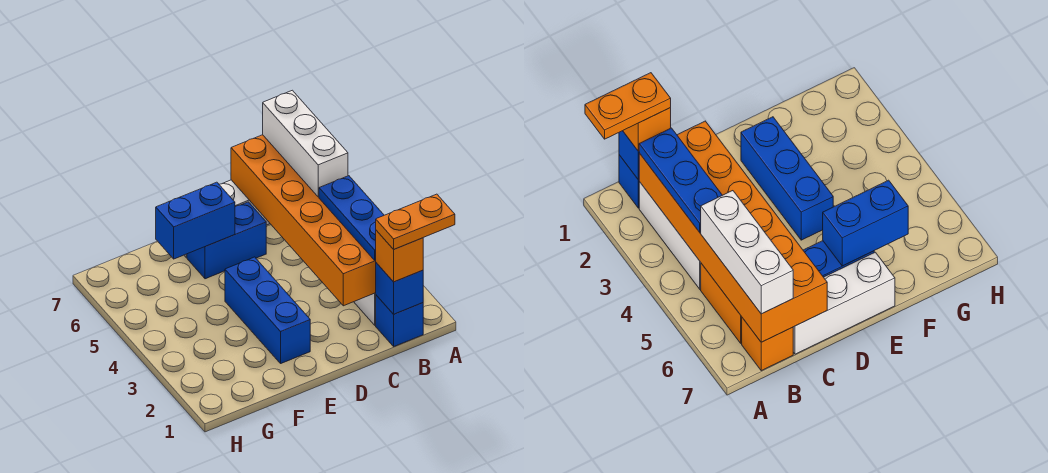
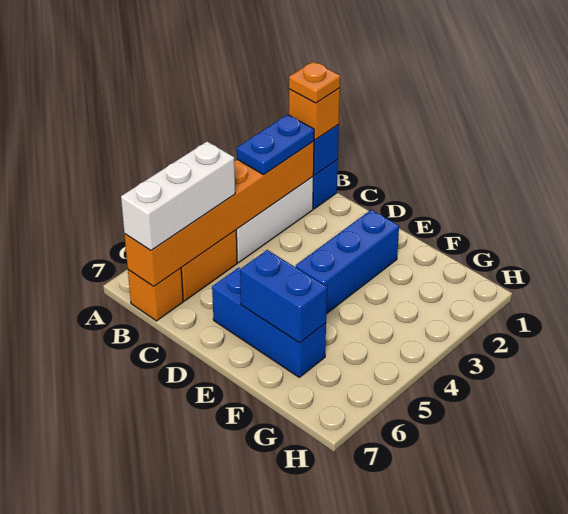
orange plate A1:B1 level 4 -> orange plate B1 level 4
orange brick B2:C7 level 2 -> orange brick B2:B7 level 2
blue plate B2:B4 level 3 -> blue plate B2:B3 level 3
white brick C7:E7 level 1 -> none
blue brick D6:E6 level 1 -> blue brick D6:F6 level 1

